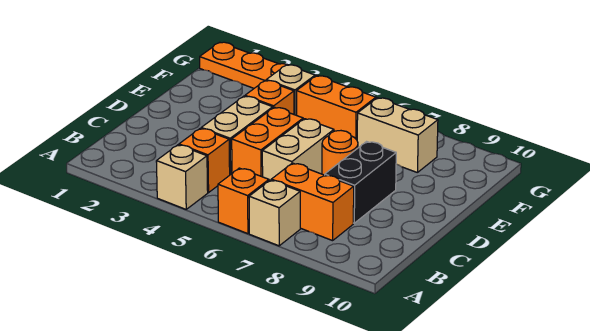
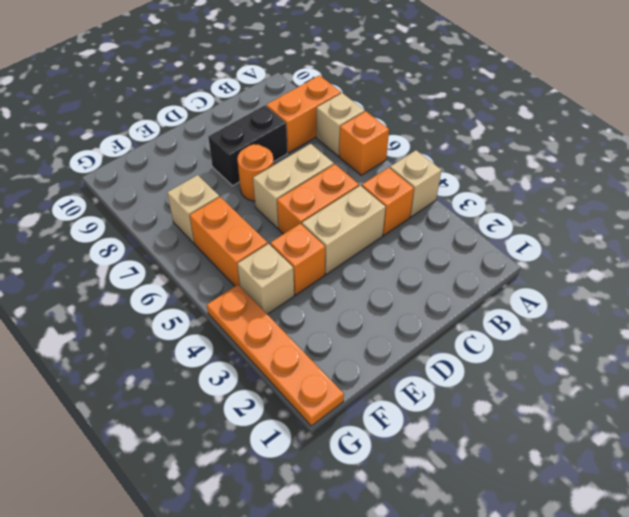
orange brick B7:B8 level 1 -> orange brick A8:B8 level 1
tan brick F7:F8 level 1 -> tan brick F7 level 1

